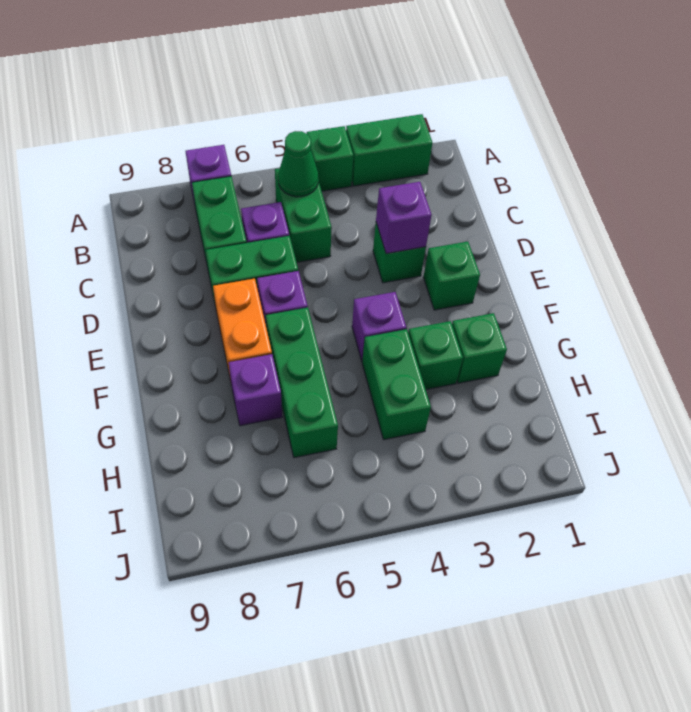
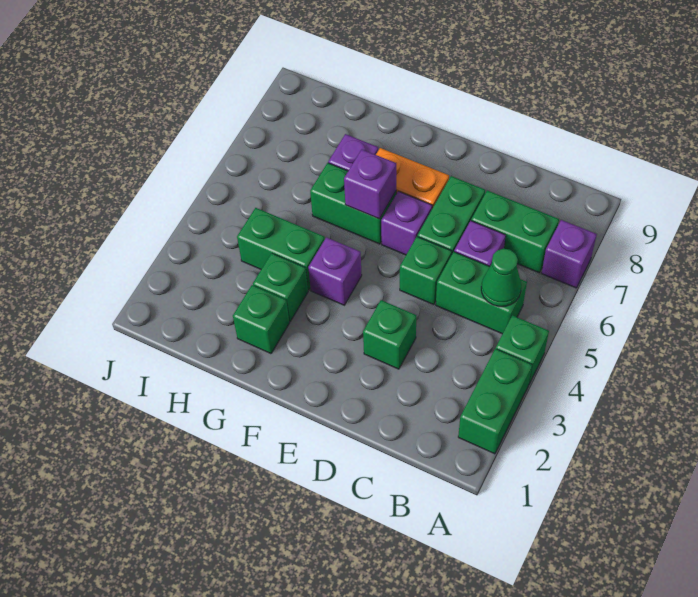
purple brick D3 level 2 -> purple brick F6 level 2
green brick E2 level 1 -> green brick D5 level 1
green brick F6:H6 level 1 -> green brick F6:G6 level 1

